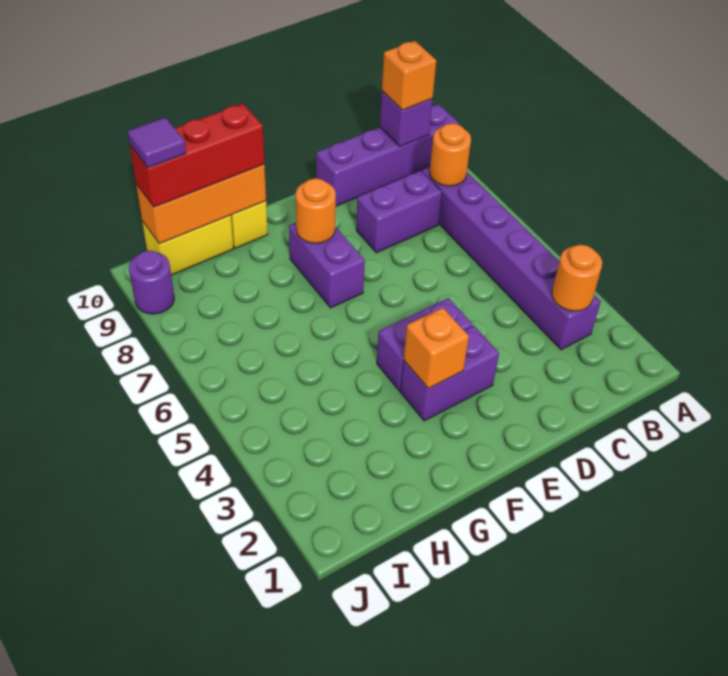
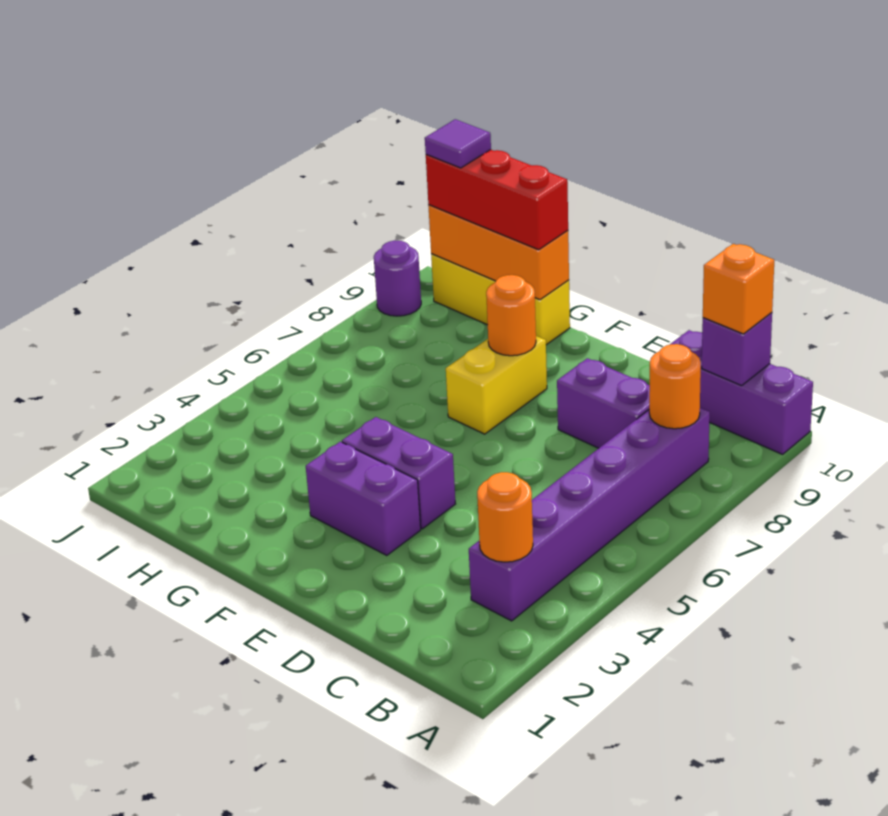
purple brick A10:D10 level 1 -> purple brick A10:C10 level 1
orange brick F3 level 2 -> none
purple brick F7:F8 level 1 -> yellow brick F7:F8 level 1

